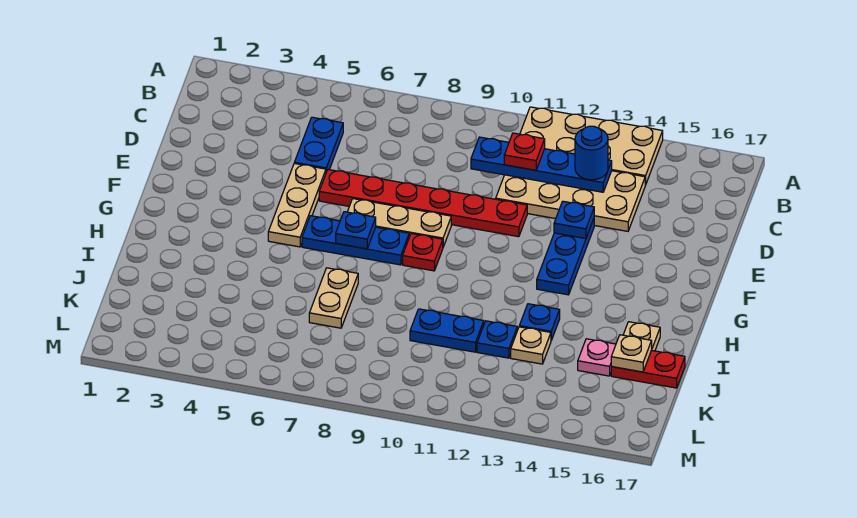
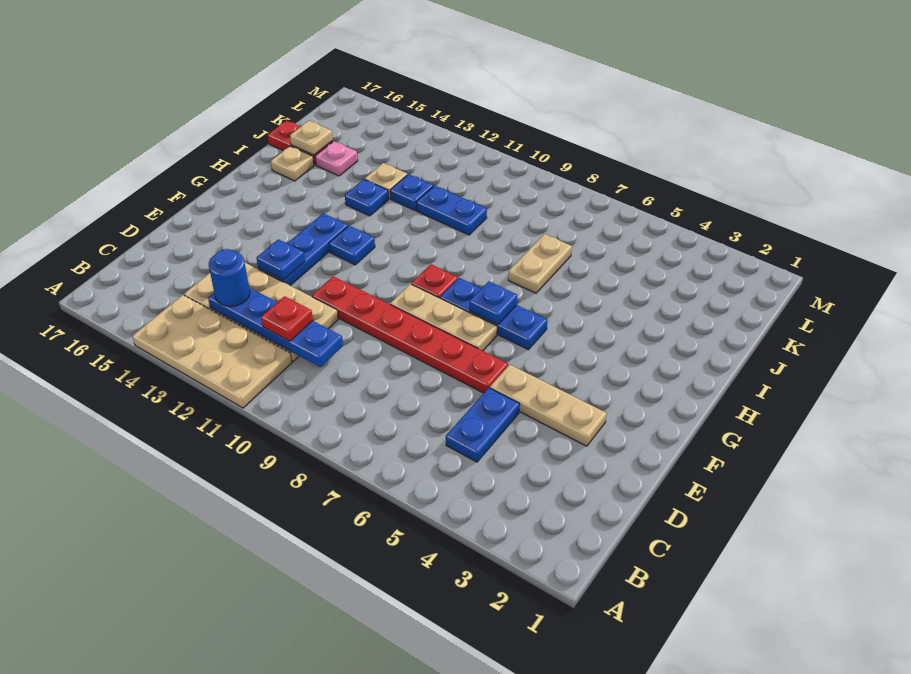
tan plate E5:G5 level 1 -> tan plate E3:E5 level 1
none -> blue plate G12 level 1

